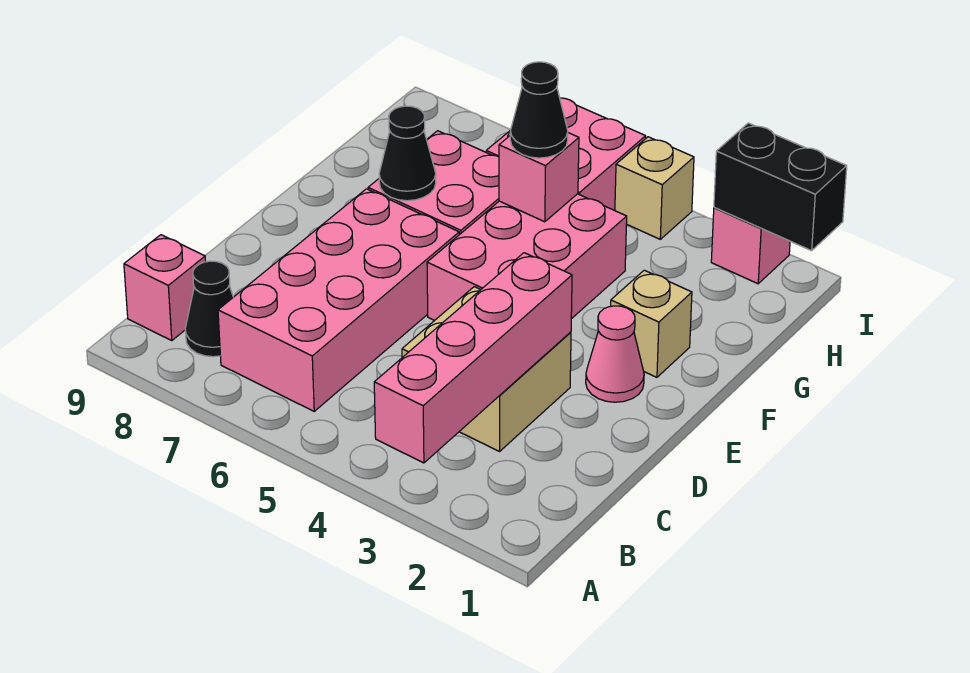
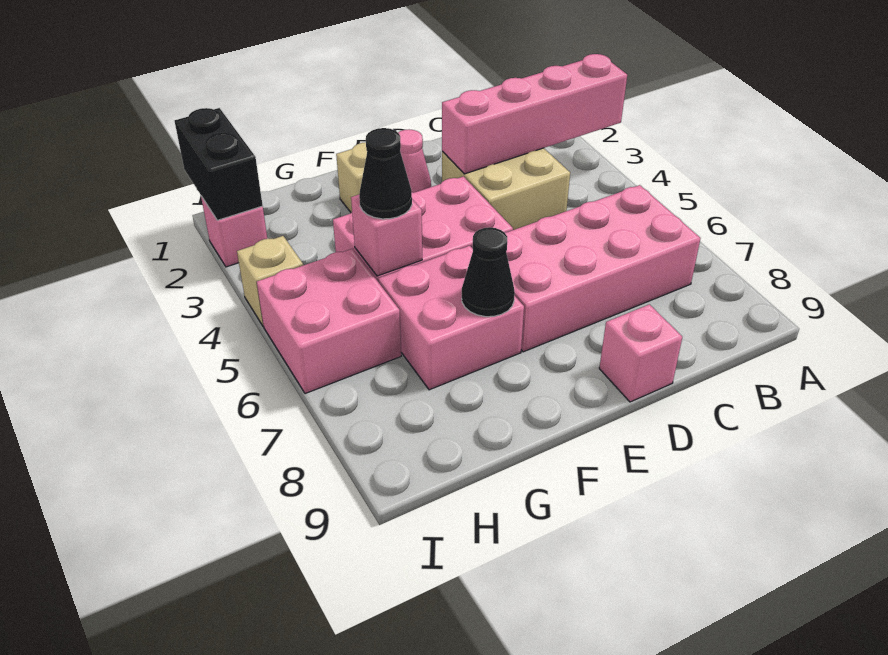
black cone B8 level 1 -> none
pink brick B9 level 1 -> pink brick D9 level 1

